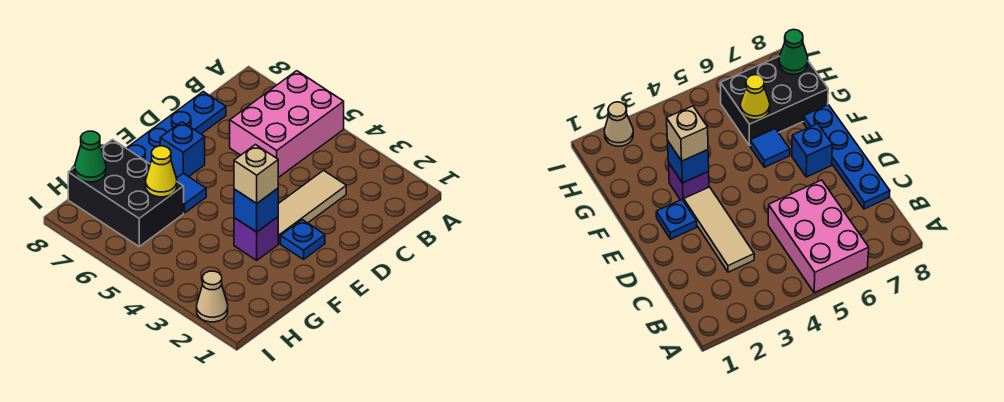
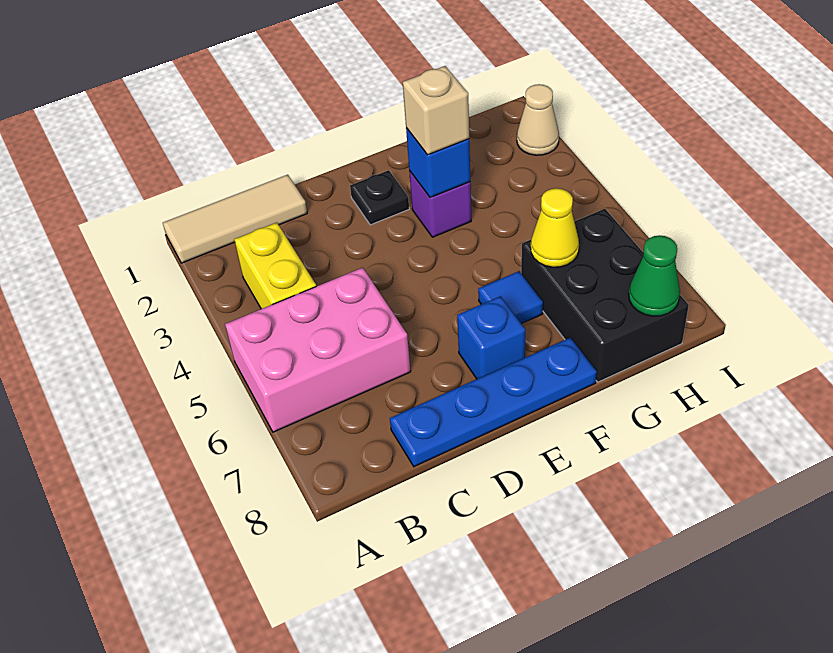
none -> yellow brick B3:B4 level 1
tan tile C3:E3 level 1 -> tan tile A1:C1 level 1
blue plate E2 level 1 -> black plate E2 level 1

